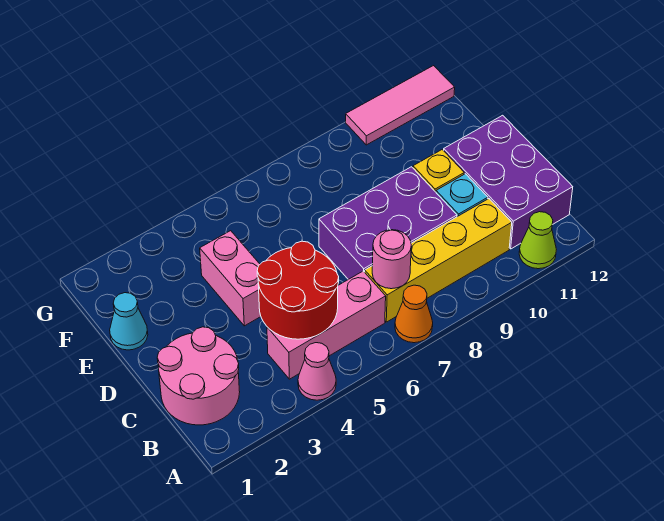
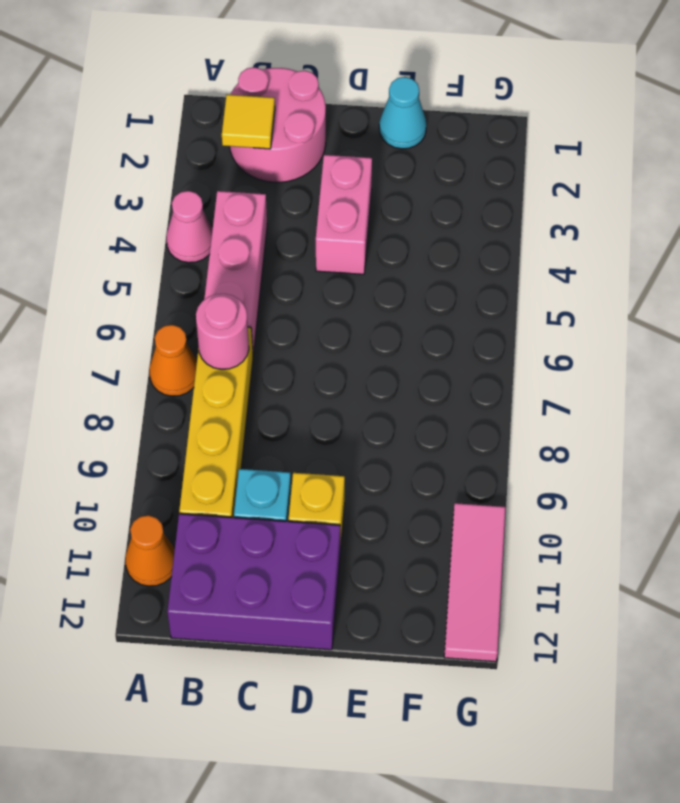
lime cone A11 level 1 -> orange cone A11 level 1
none -> yellow tile B2 level 2
red round brick B4:C5 level 2 -> none
purple brick C7:D9 level 1 -> none
pink brick D4:E4 level 1 -> pink brick D3:D4 level 1

